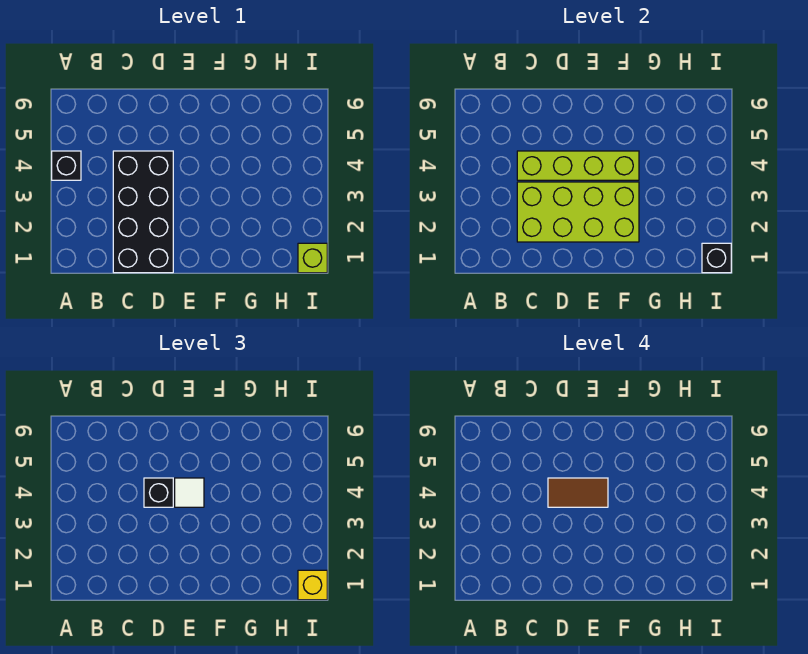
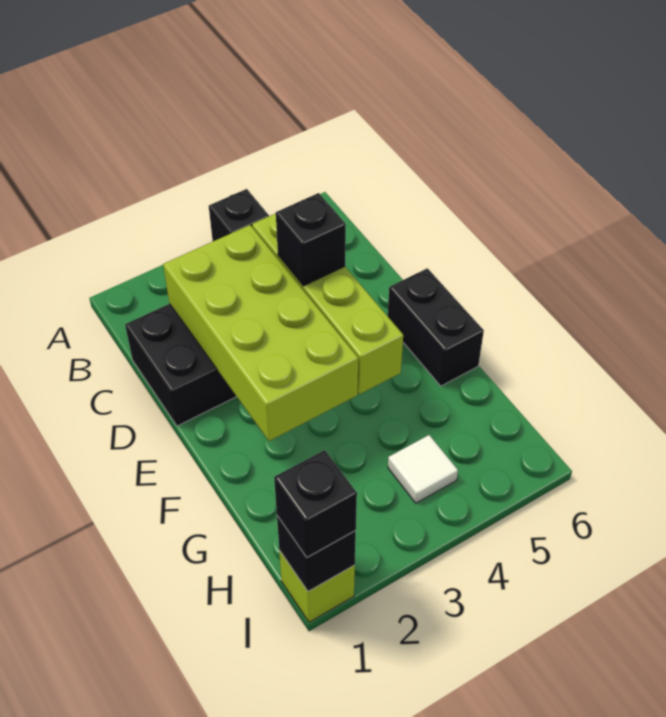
brown tile D4:E4 level 4 -> none
white tile E4 level 3 -> white tile H4 level 1
none -> black brick E6:F6 level 1
yellow brick I1 level 3 -> black brick I1 level 3

